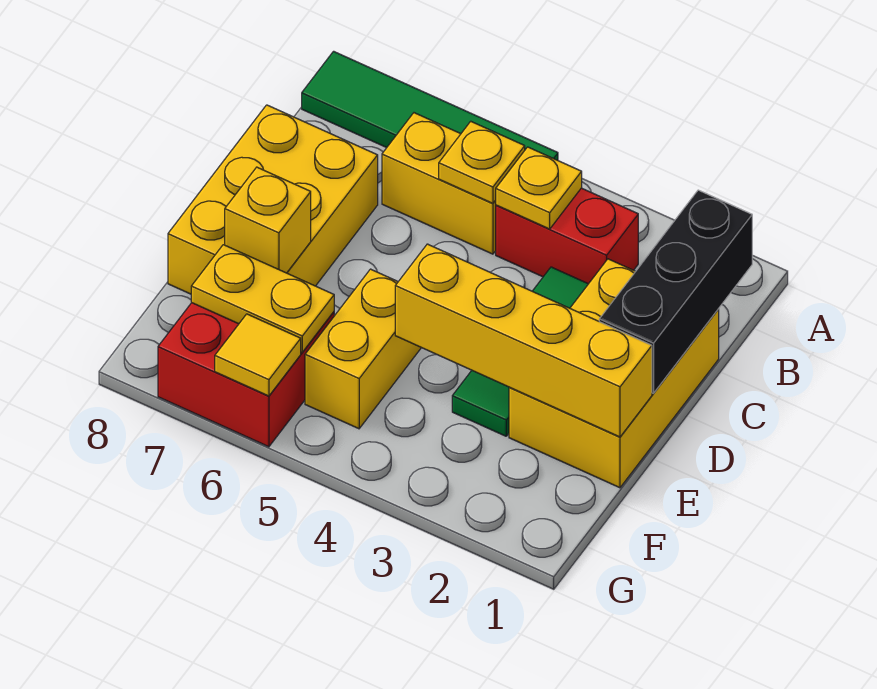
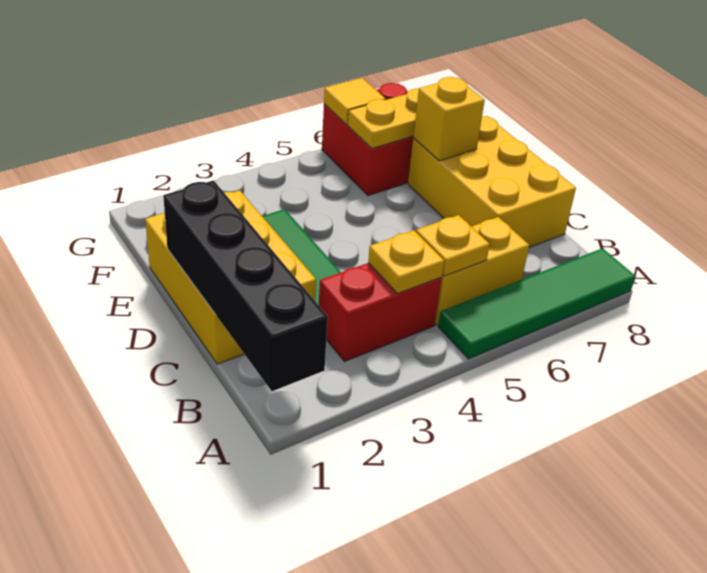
black brick B1:D1 level 2 -> black brick A1:D1 level 2
yellow brick E1:E4 level 2 -> none
yellow brick E5:F5 level 1 -> none

